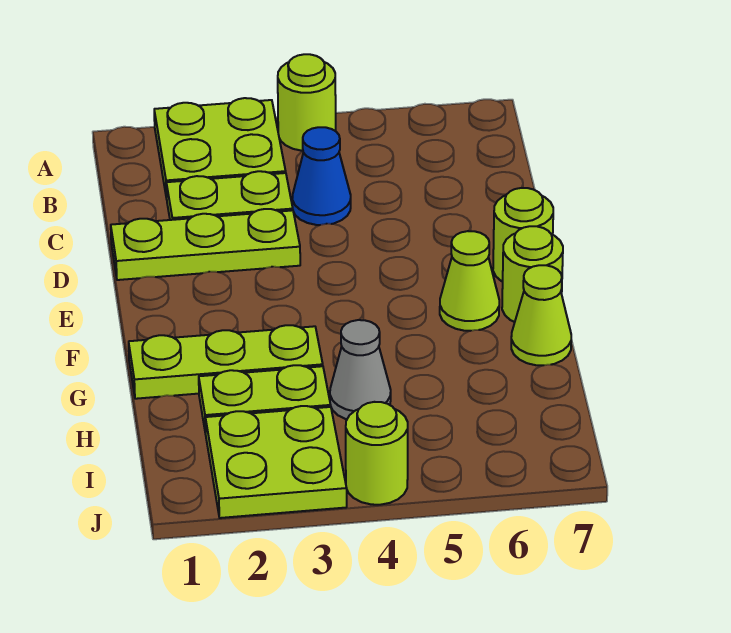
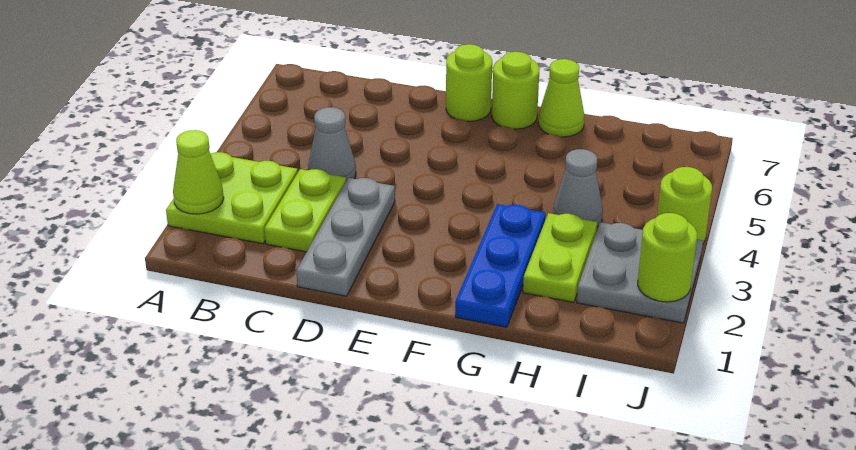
lime round brick A4 level 1 -> lime round brick J2 level 2
blue cone C4 level 1 -> grey cone C4 level 1
lime plate D1:D3 level 1 -> grey plate D1:D3 level 1
lime cone F6 level 1 -> lime cone A2 level 2
lime plate G1:G3 level 1 -> blue plate G1:G3 level 1
lime plate I2:J3 level 1 -> grey plate I2:J3 level 1

